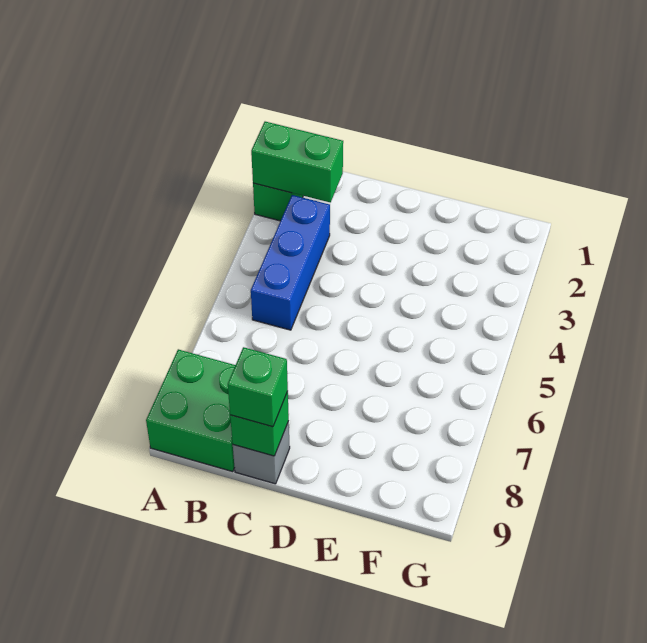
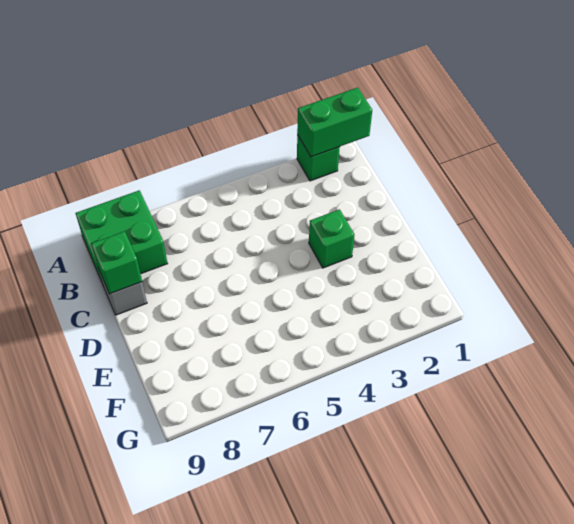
green brick A2:B2 level 2 -> green brick A1:A2 level 2
blue brick B3:B5 level 1 -> none
green brick C9 level 3 -> green brick D3 level 1

